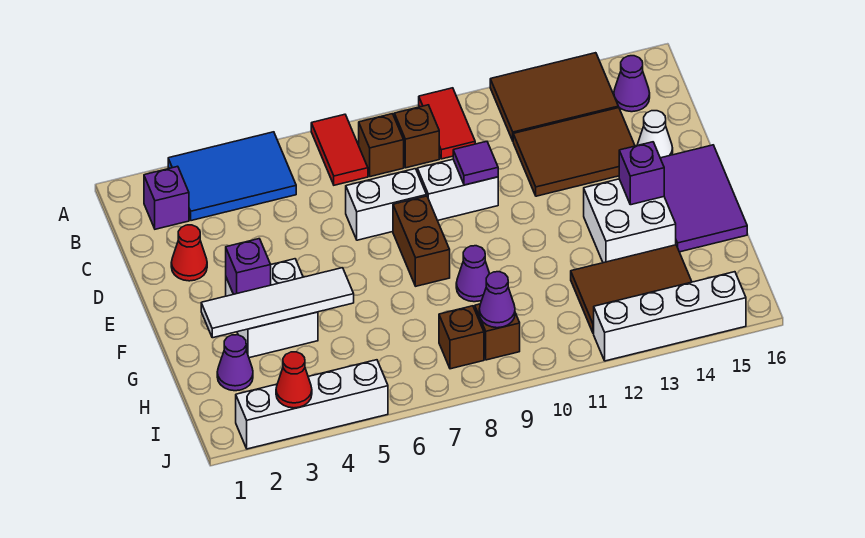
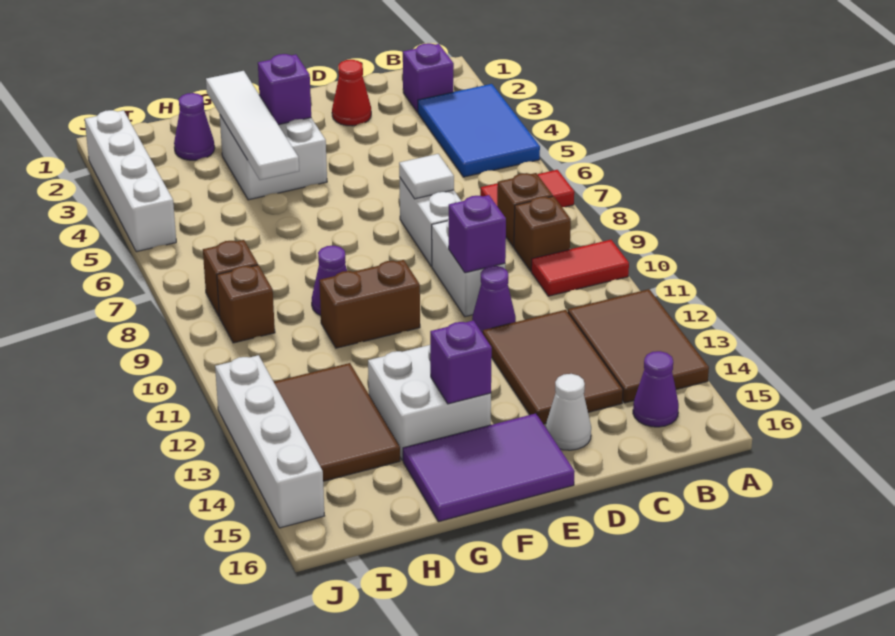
none -> white tile D7 level 2
purple tile D10 level 2 -> purple brick D10 level 2
brown brick E8:F8 level 1 -> brown brick F10:G10 level 1
purple cone I9 level 2 -> purple cone D11 level 1
red cone J3 level 2 -> none

